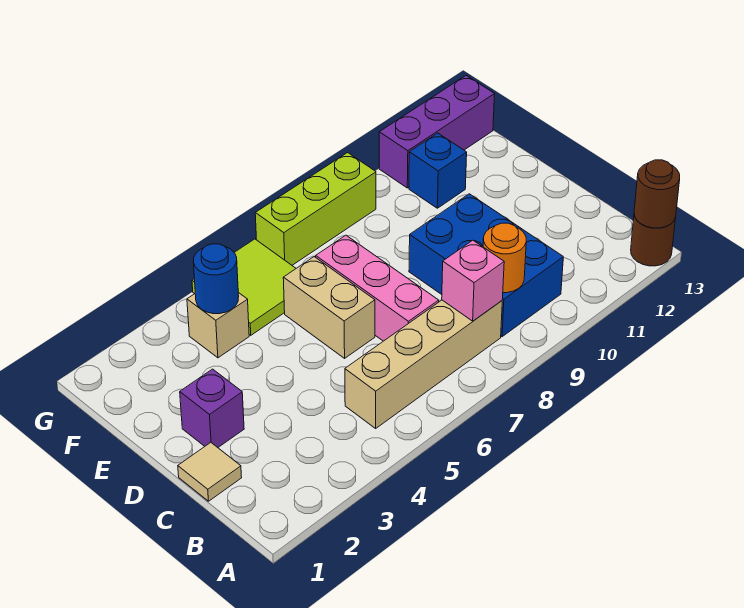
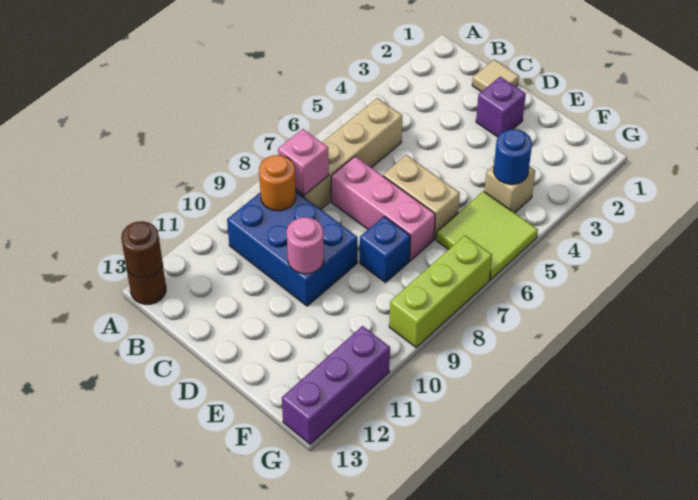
none -> pink round brick D10 level 2
blue brick F11 level 1 -> blue brick E8 level 1

